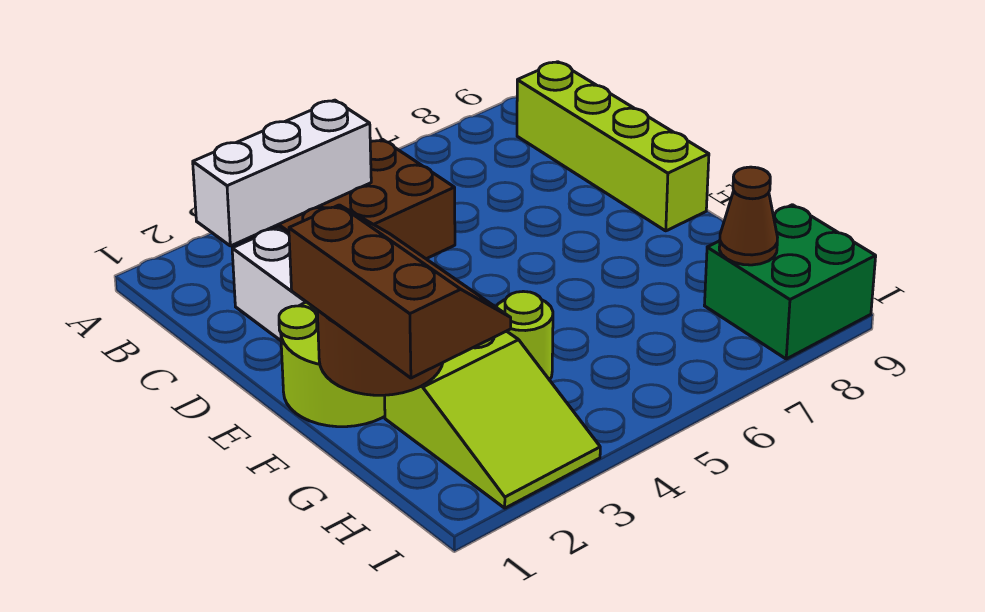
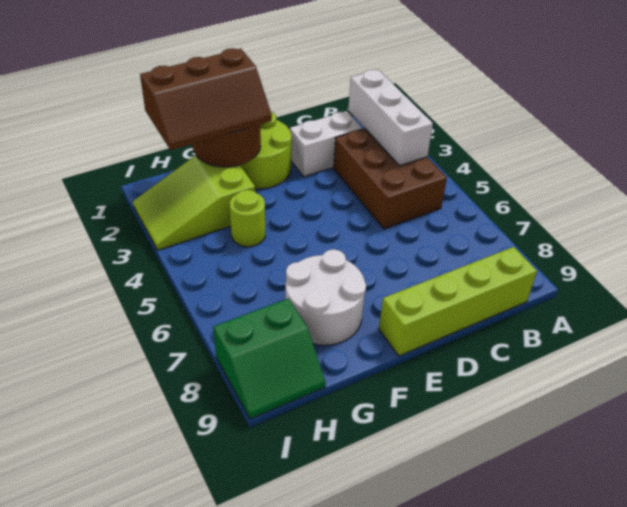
none -> white round brick F7:G8 level 1
green brick H8:I9 level 1 -> green slope H8:I9 level 1 top 8
brown cone H8 level 2 -> none

